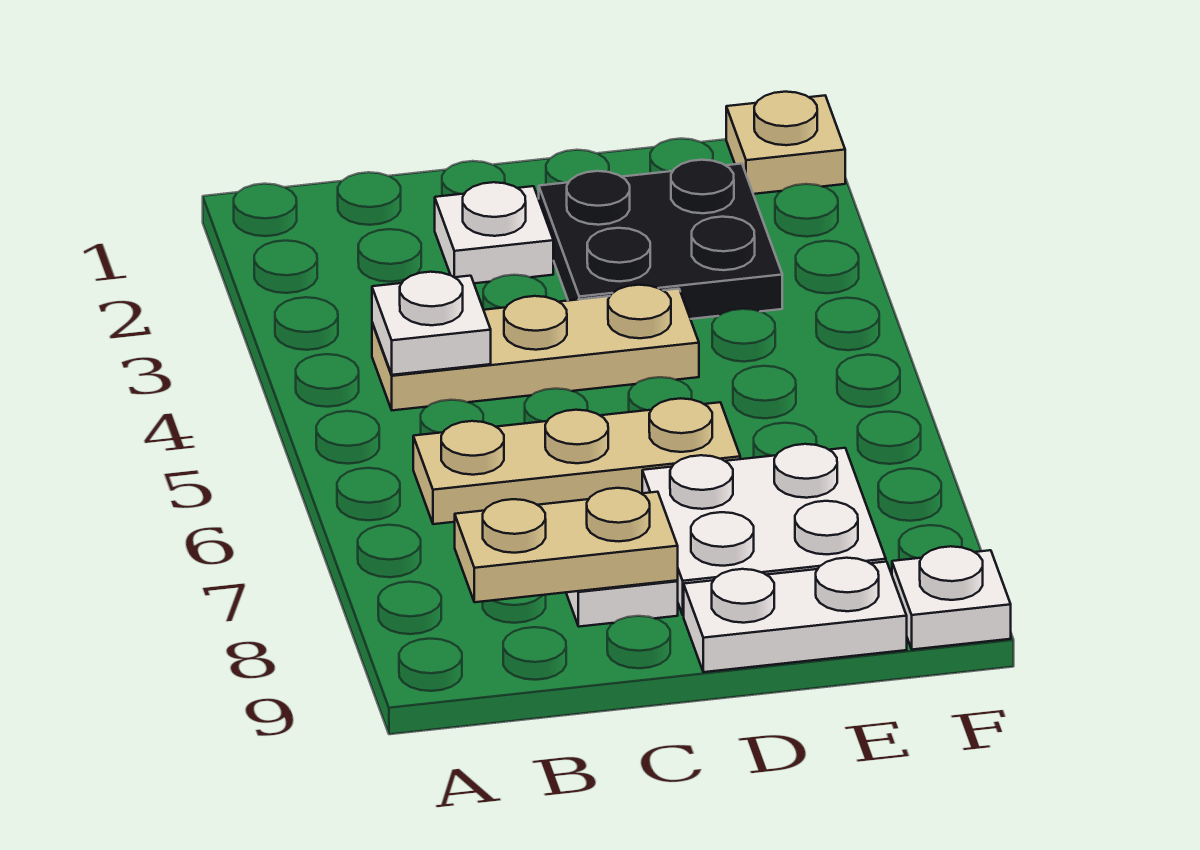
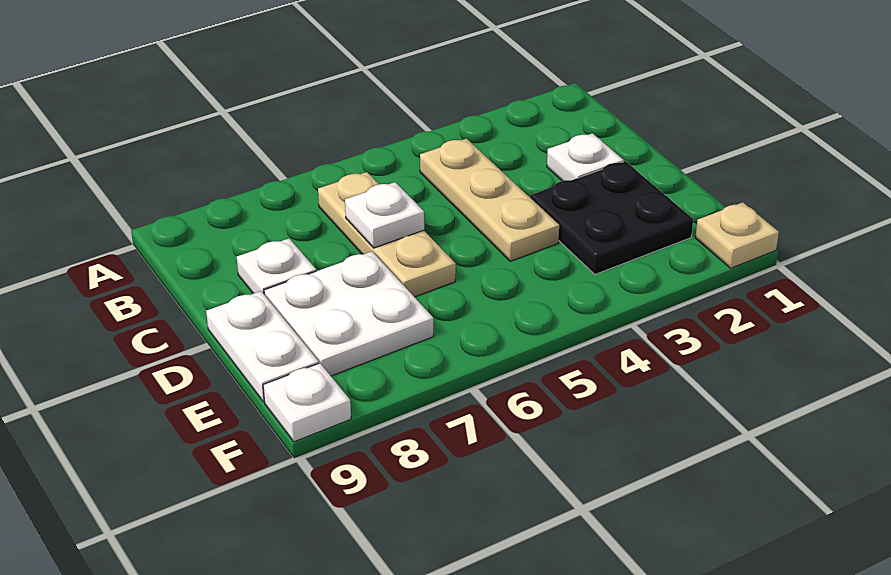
white plate B4 level 2 -> white plate C6 level 2
tan plate B8:C8 level 2 -> none

